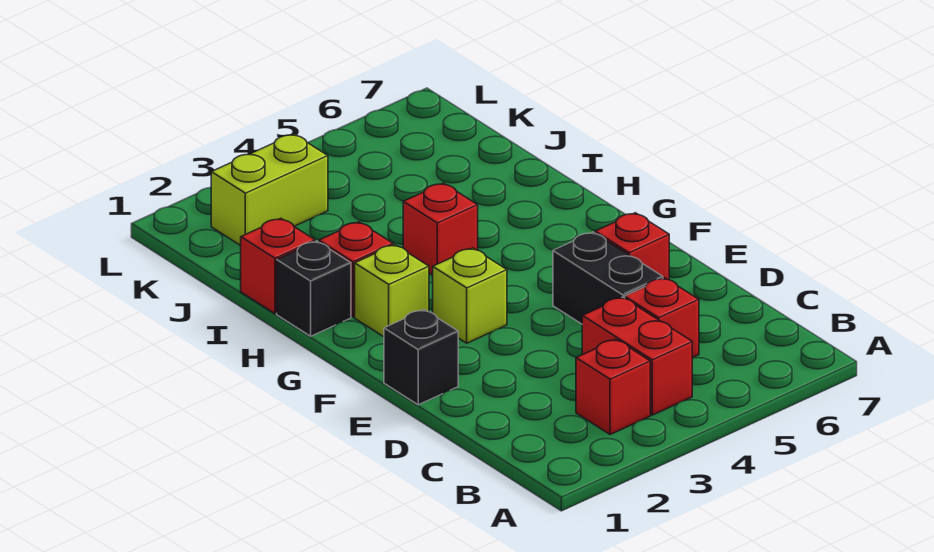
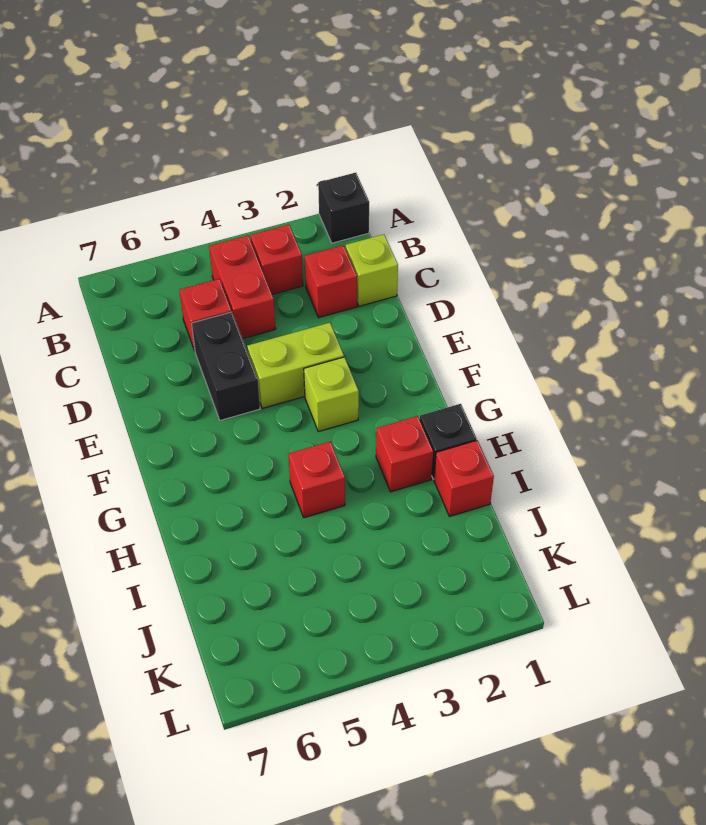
black brick E1 level 1 -> black brick A1 level 1
red brick E6 level 1 -> red brick C2 level 1
lime brick G2 level 1 -> lime brick C1 level 1
lime brick K2:K3 level 1 -> lime brick E3:E4 level 1

